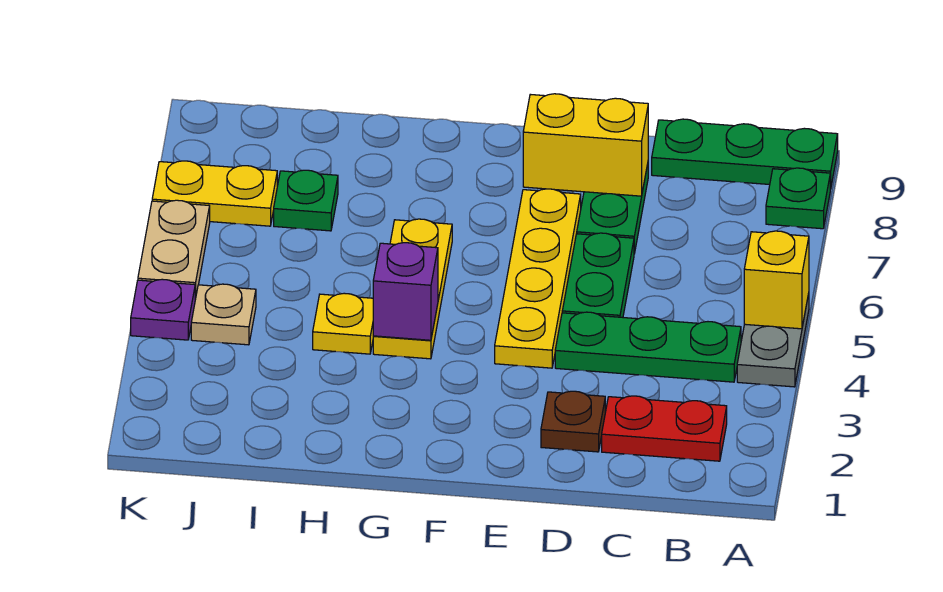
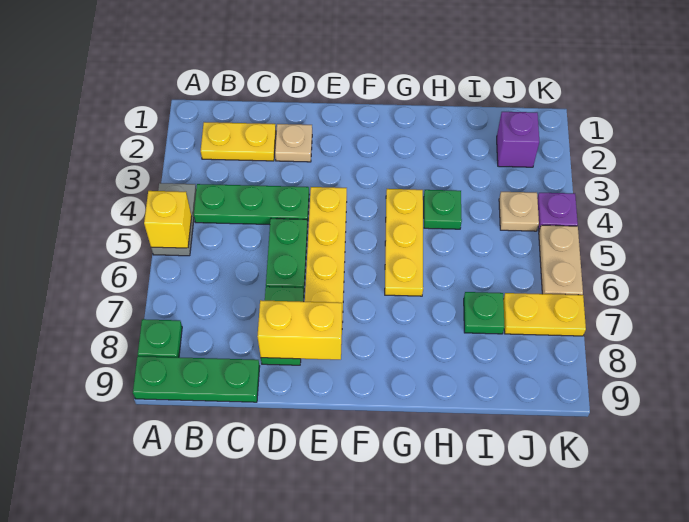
red plate B2:C2 level 1 -> yellow plate B2:C2 level 1
brown plate D2 level 1 -> tan plate D2 level 1
purple brick G4 level 2 -> purple brick J2 level 1
yellow plate H4 level 1 -> green plate H4 level 1

